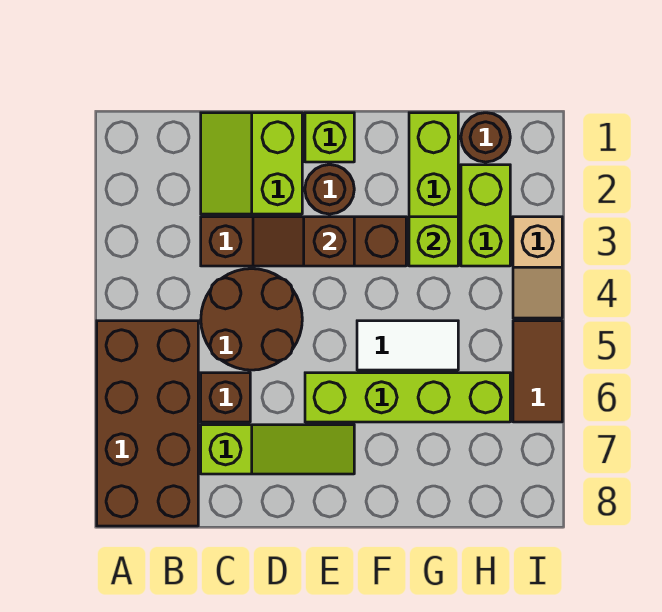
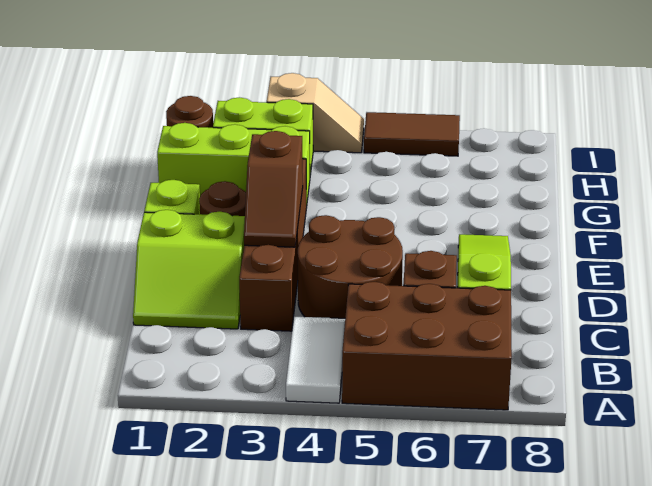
brown brick A5:B8 level 1 -> brown brick A5:B7 level 1
lime brick E6:H6 level 1 -> none
white tile F5:G5 level 1 -> white tile A4:B4 level 1
lime brick G3 level 2 -> none

